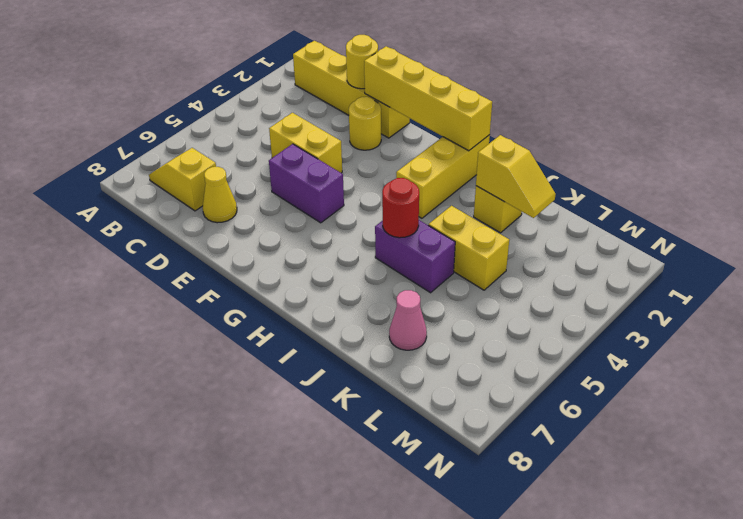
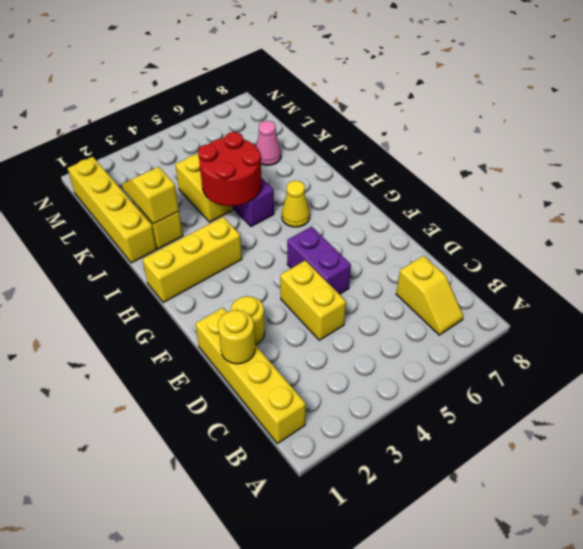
yellow cone D7 level 1 -> yellow cone H6 level 1
yellow brick E1:H1 level 2 -> yellow brick J1:M1 level 1
red round brick I5 level 2 -> red round brick I4:J5 level 2

